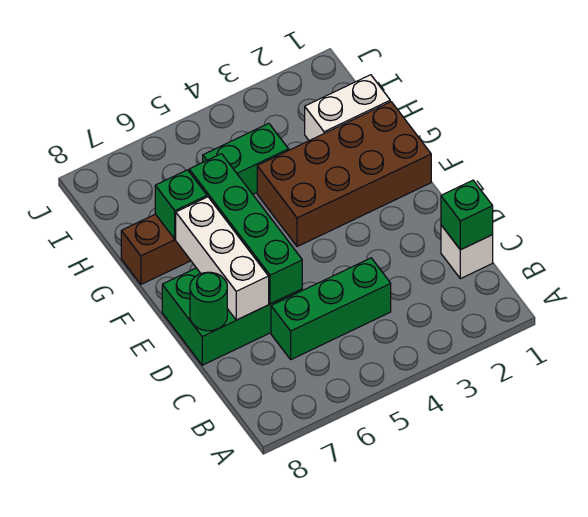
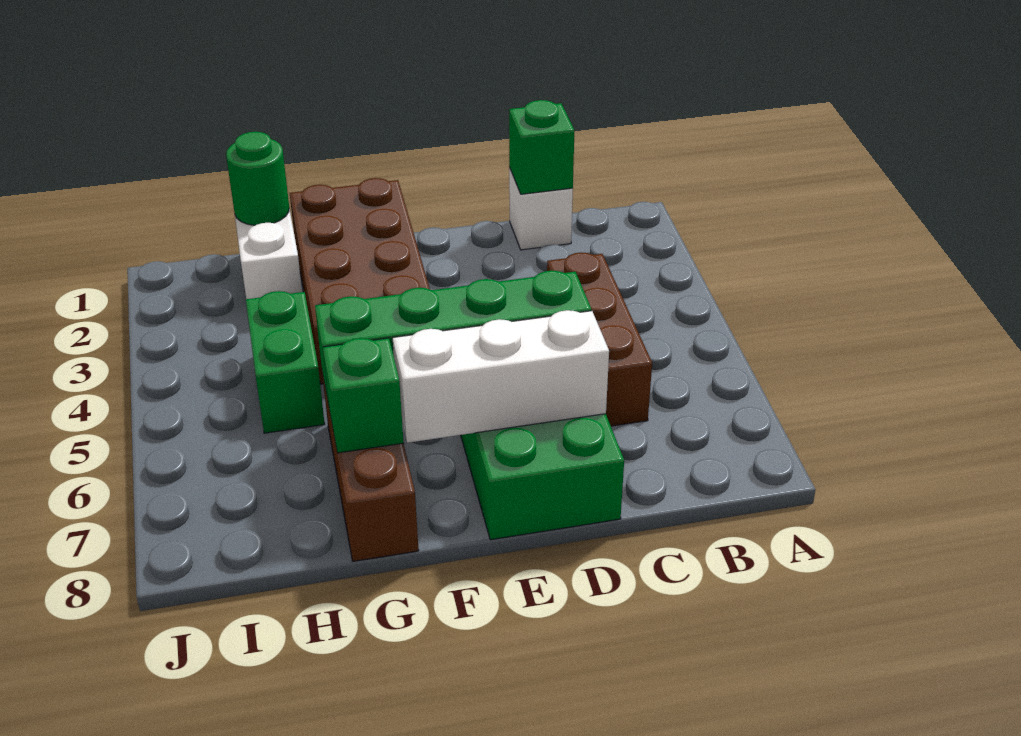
green brick C4:C6 level 1 -> brown brick C4:C6 level 1
green round brick D8 level 2 -> green round brick H1 level 2

